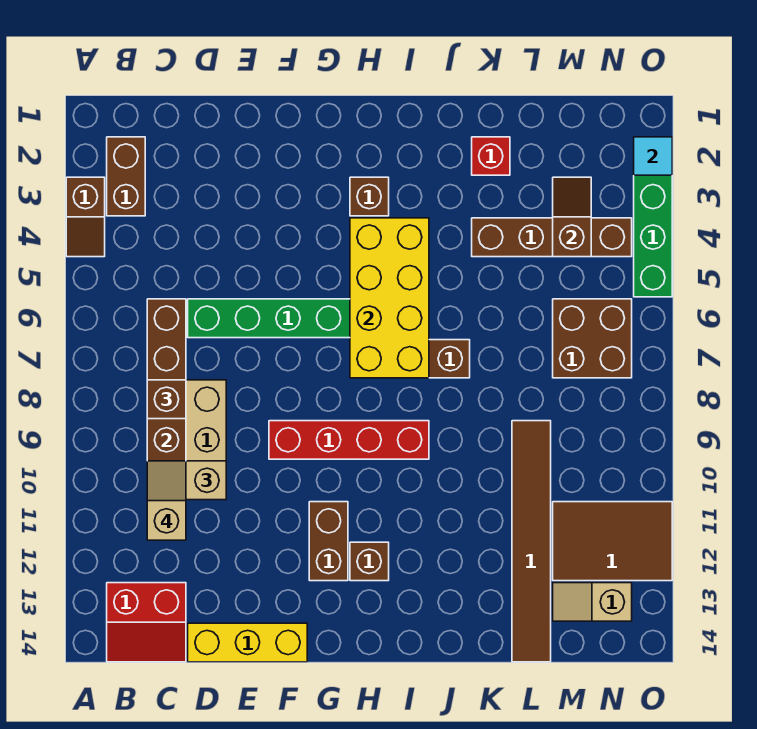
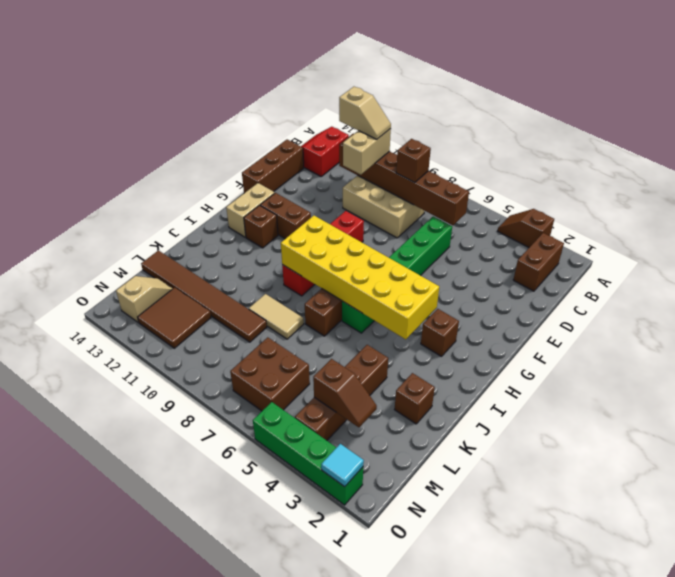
brown brick B2:B3 level 1 -> brown brick B2:C2 level 1
yellow brick D14:F14 level 1 -> brown brick D14:F14 level 1
none -> tan brick G13:H13 level 1
yellow brick H4:I7 level 2 -> yellow brick H4:I9 level 2
red brick K2 level 1 -> brown brick K2 level 1
none -> tan tile K8:K9 level 1
brown tile M11:O12 level 1 -> brown tile M11:N12 level 1

